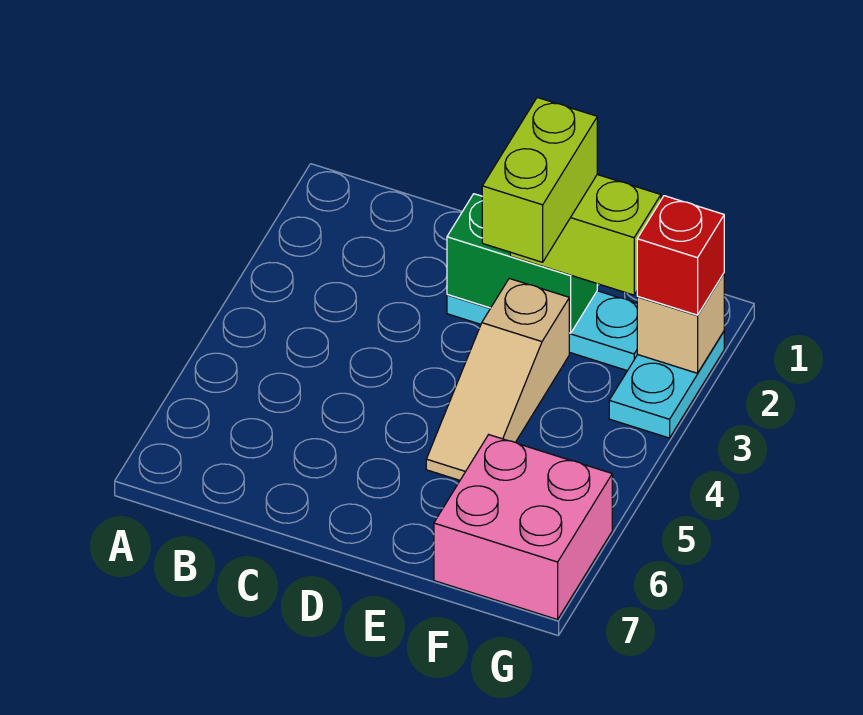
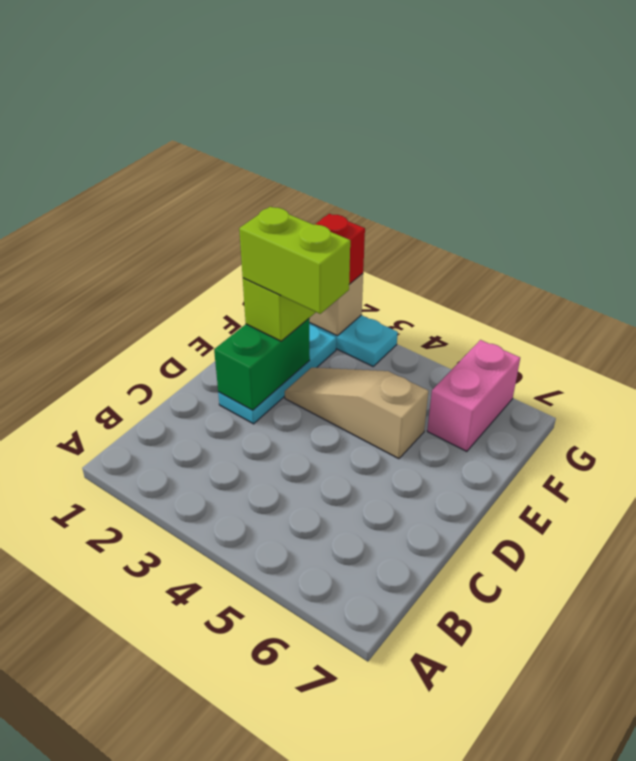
tan slope E3:E5 level 1 top 3 -> tan slope E3:E5 level 1 top 5
pink brick F6:G7 level 1 -> pink brick F6:G6 level 1

